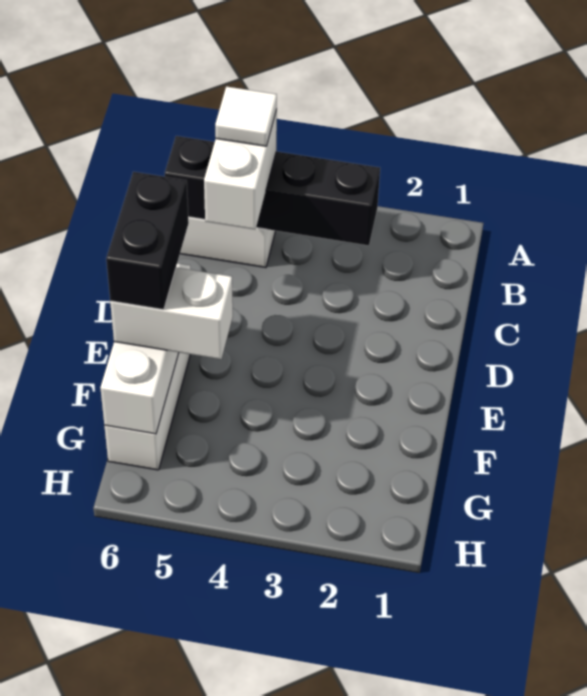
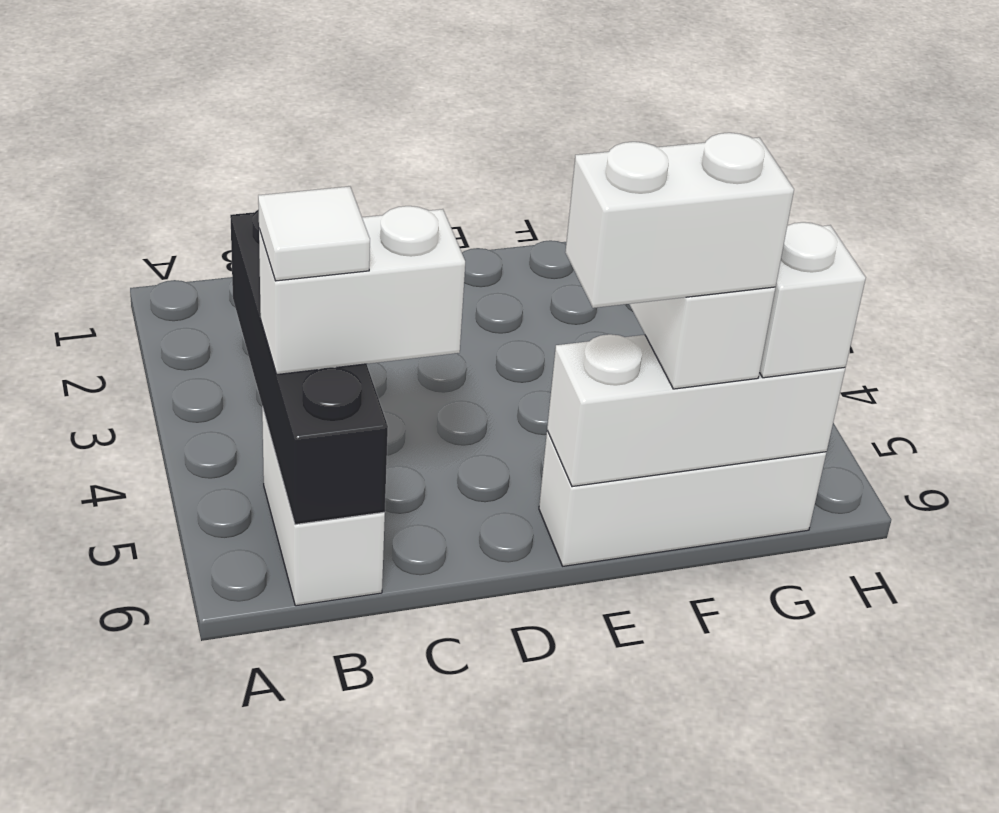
black brick E6:F6 level 4 -> white brick E6:F6 level 4
none -> white brick G6 level 3

